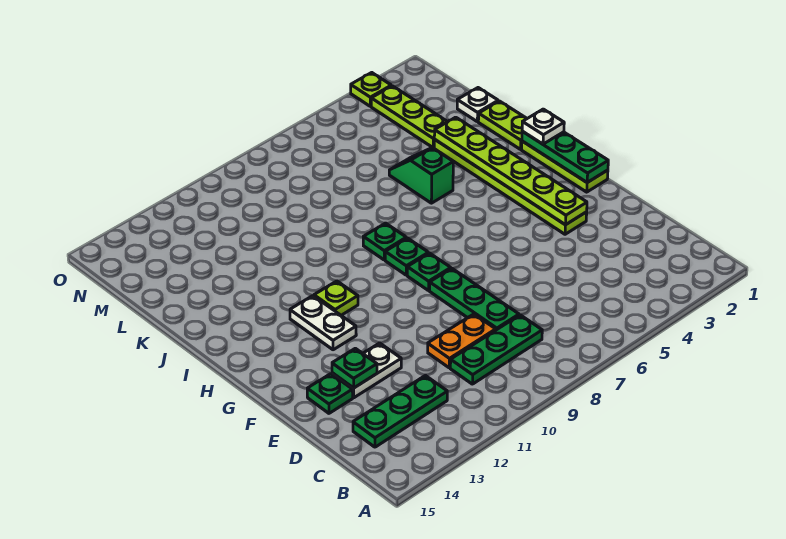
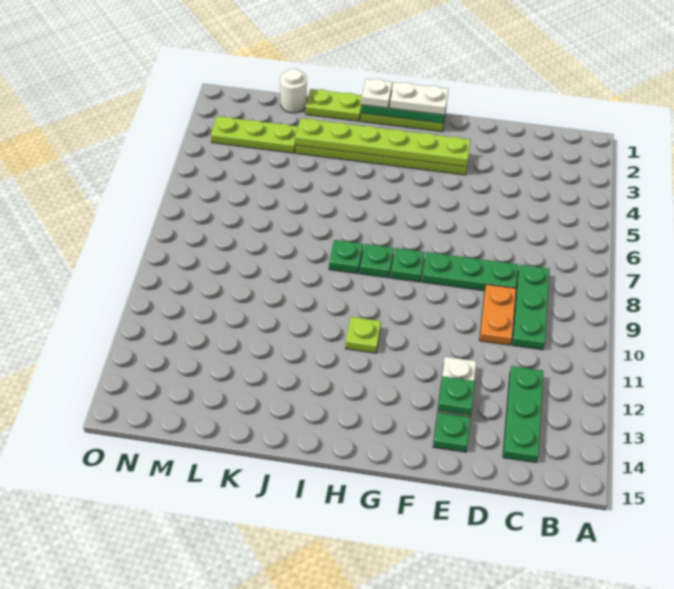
white plate G12:H12 level 1 -> white plate G1:H1 level 3
green slope J5:K5 level 1 top J -> none
white plate L1 level 1 -> white round brick L1 level 1
lime plate O3 level 1 -> none

